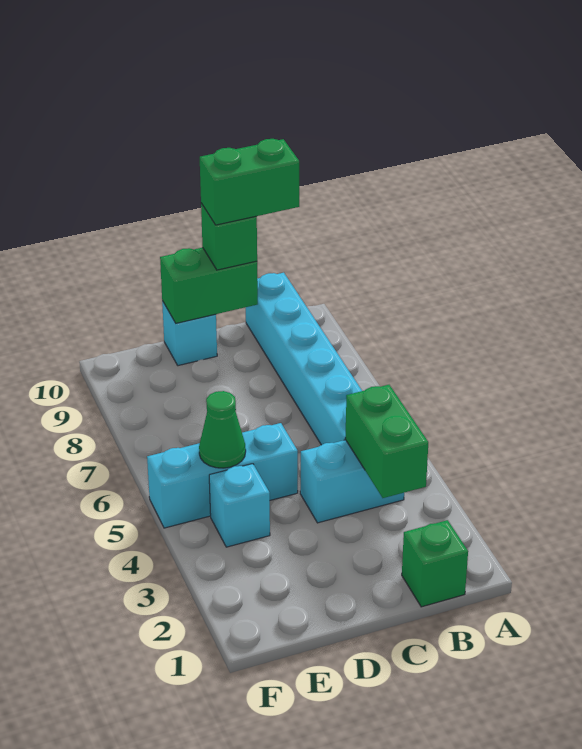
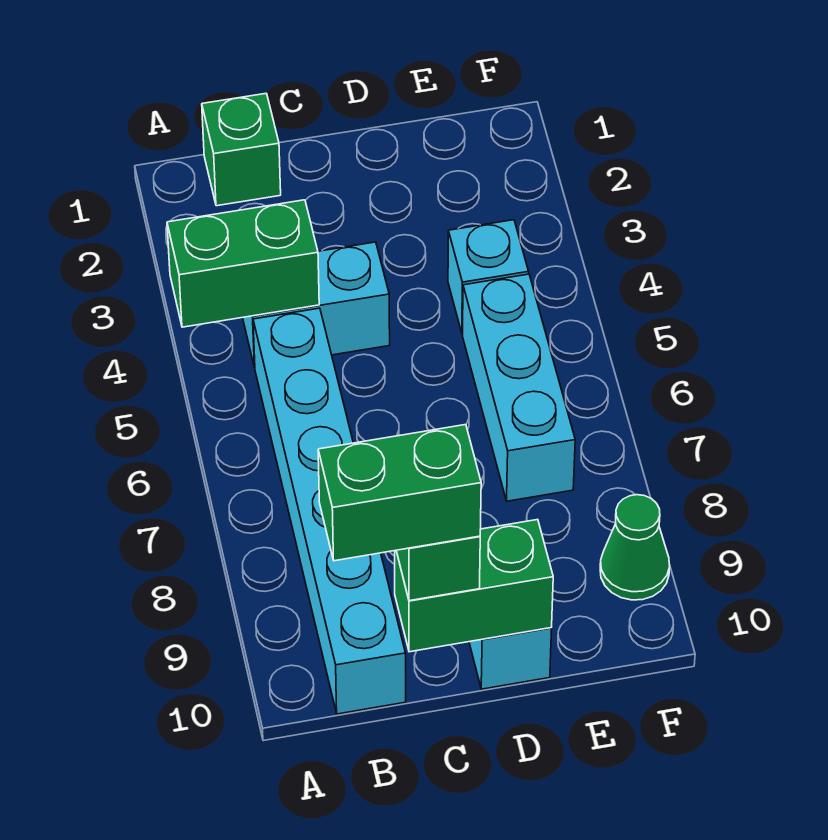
green brick B3:B4 level 2 -> green brick A4:B4 level 2
cyan brick D5:F5 level 1 -> cyan brick E5:E7 level 1
green cone E5 level 2 -> green cone F9 level 1

